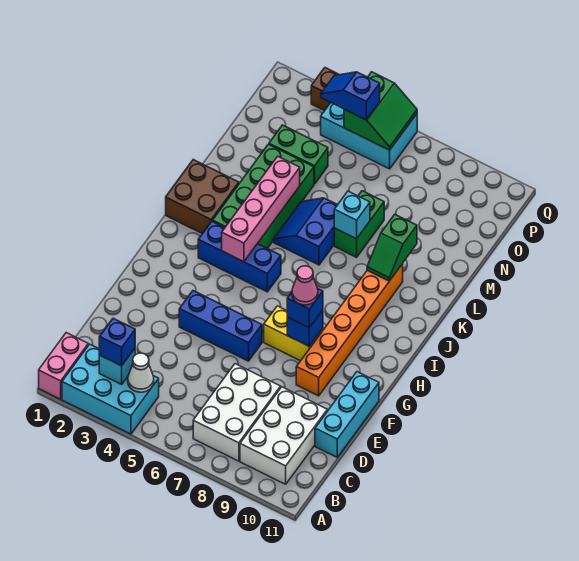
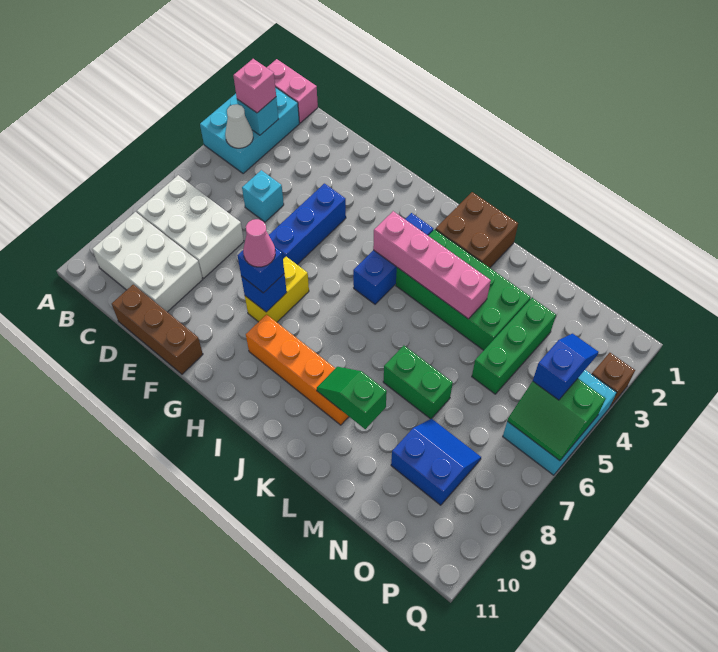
blue brick B3 level 3 -> pink brick B3 level 3
cyan brick D11:F11 level 1 -> brown brick D11:F11 level 1
orange brick F9:K9 level 1 -> orange brick H9:K9 level 1
blue slope K5:L6 level 1 top 6 -> blue slope N8:O9 level 1 top 9
cyan brick L7 level 2 -> cyan brick D5 level 1
green brick N3:N4 level 1 -> green brick N3:N5 level 1

